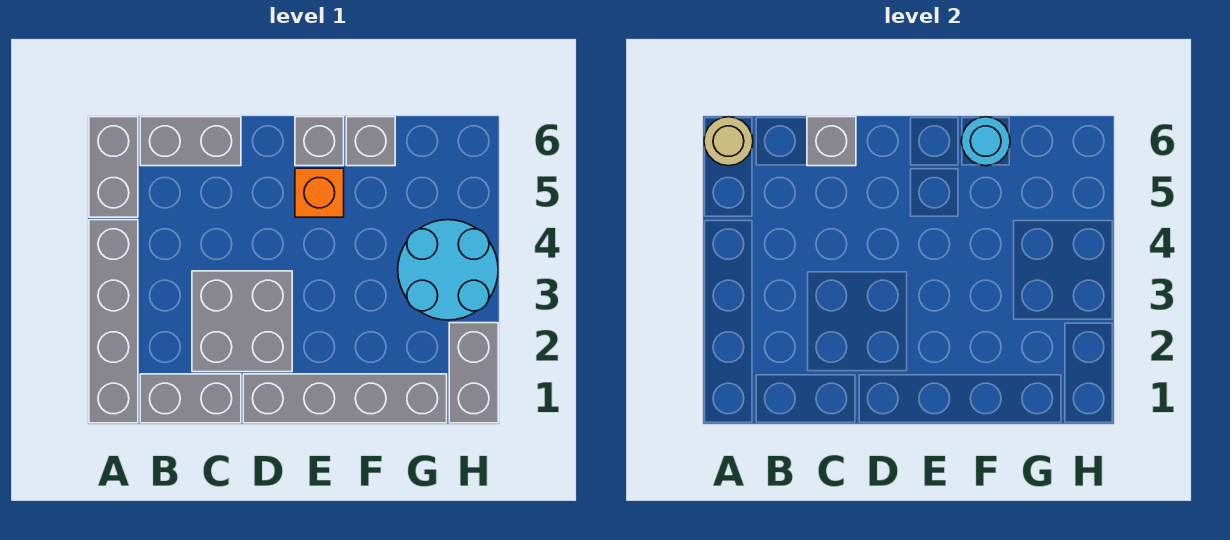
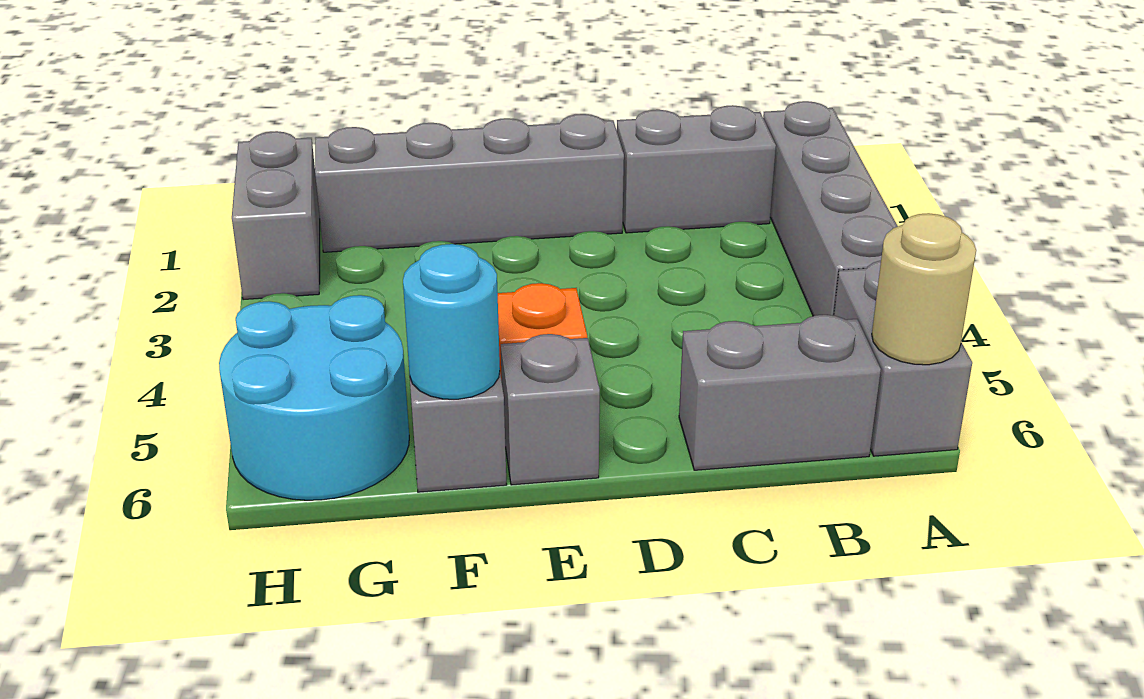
grey brick C2:D3 level 1 -> none
grey brick C6 level 2 -> none
cyan round brick G3:H4 level 1 -> cyan round brick G5:H6 level 1

